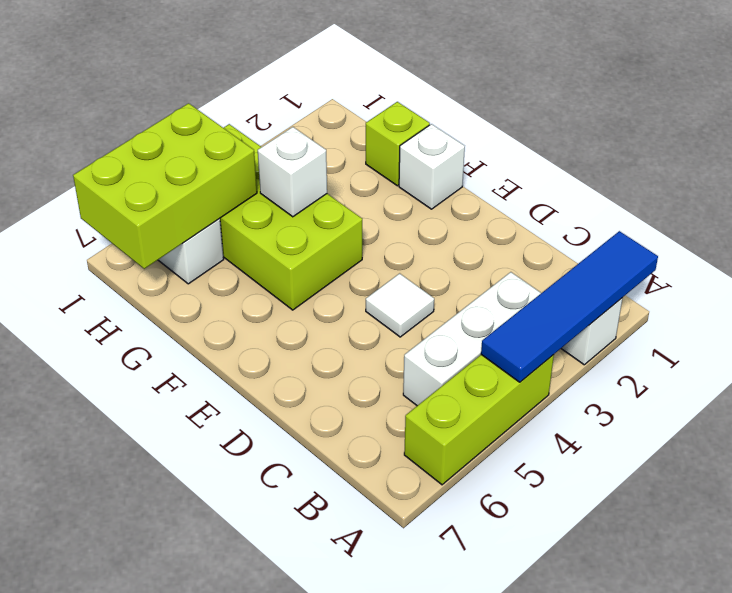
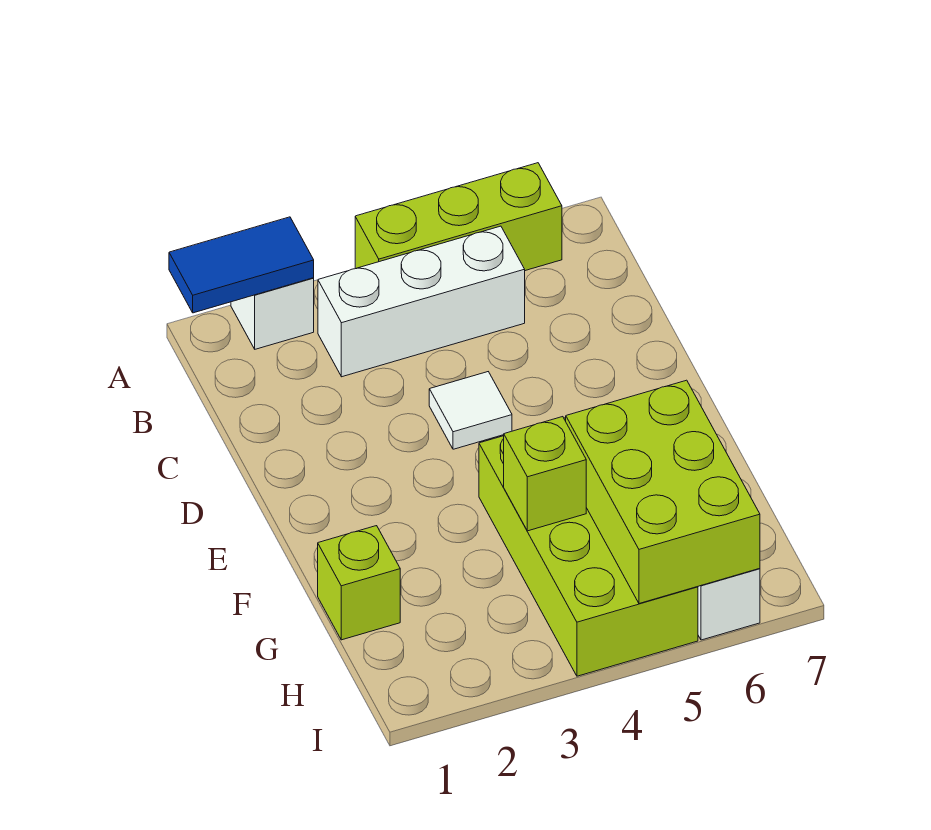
blue tile A1:A4 level 2 -> blue tile A1:A2 level 2
white brick F1 level 1 -> none
white brick G4 level 2 -> lime brick G4 level 2
lime brick H5:I7 level 2 -> lime brick G5:I6 level 2

